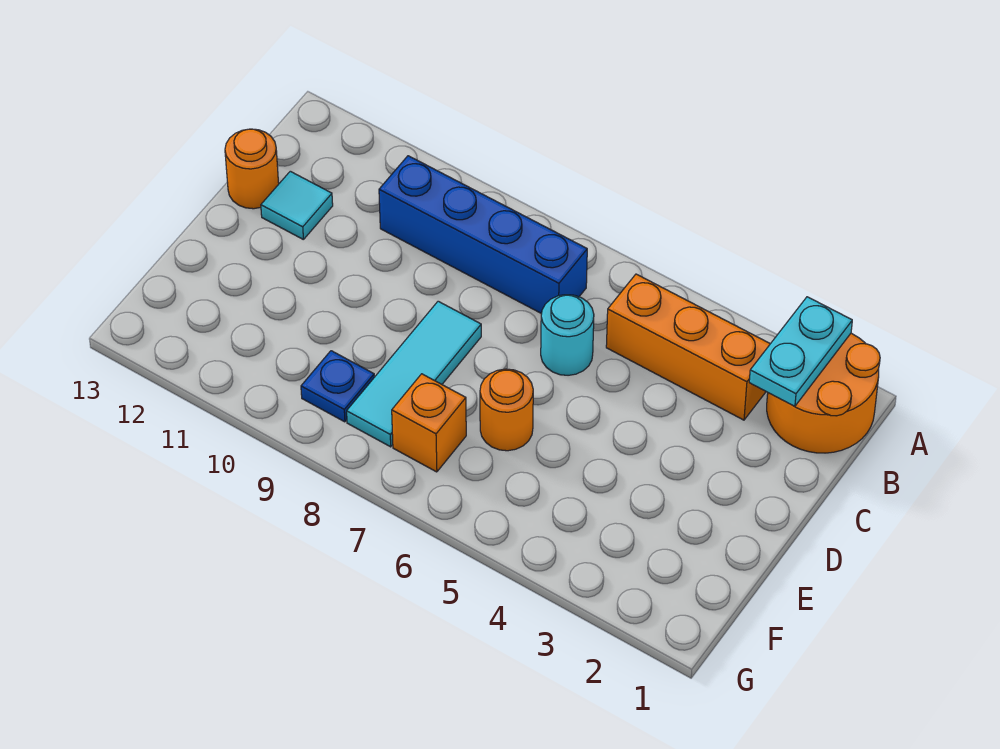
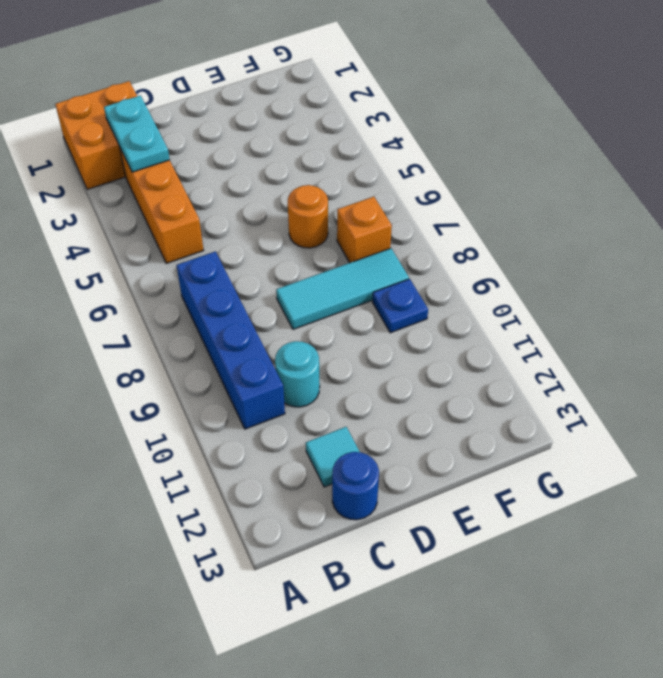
orange round brick A1:B2 level 1 -> orange brick A1:B2 level 1
cyan plate A2:B2 level 2 -> cyan plate B2:B3 level 2
cyan round brick C6 level 1 -> cyan round brick C10 level 1
orange round brick C13 level 1 -> blue round brick C13 level 1

